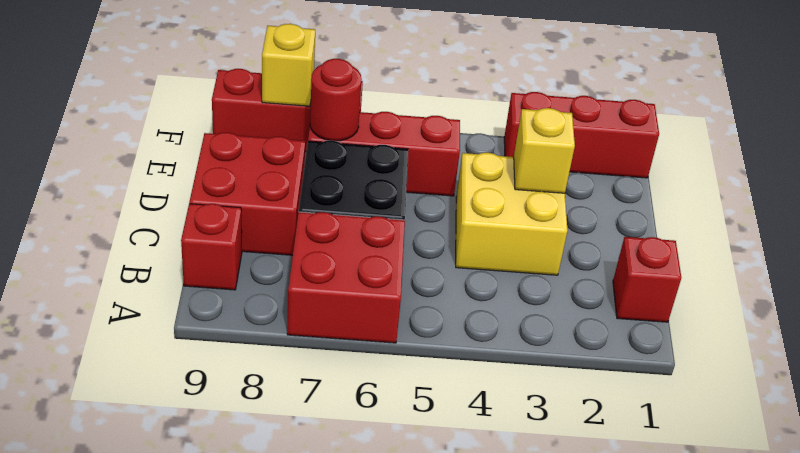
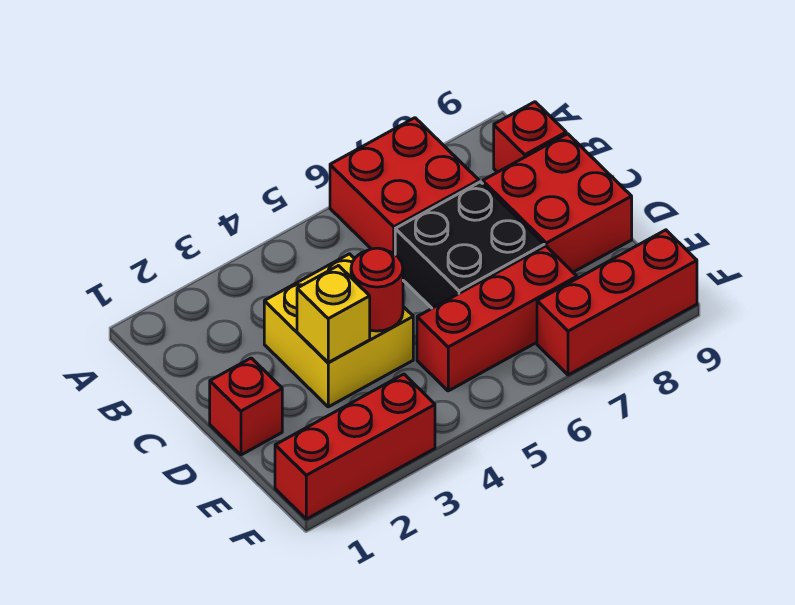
red brick B1 level 1 -> red brick D1 level 1
red round brick E7 level 2 -> red round brick D4 level 2
yellow brick F8 level 2 -> none

